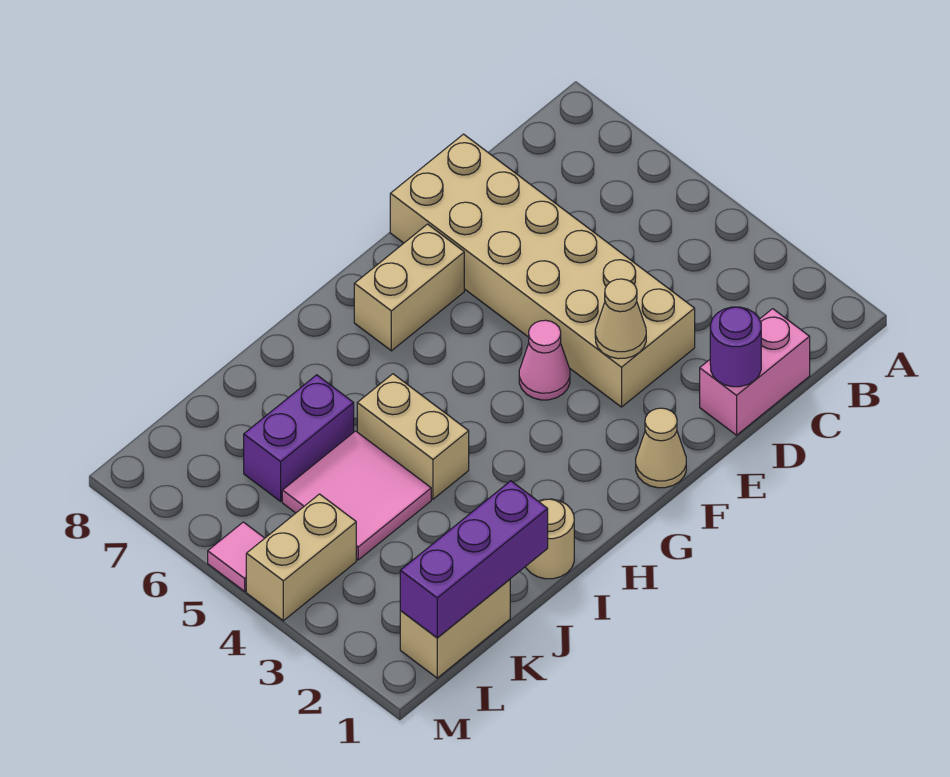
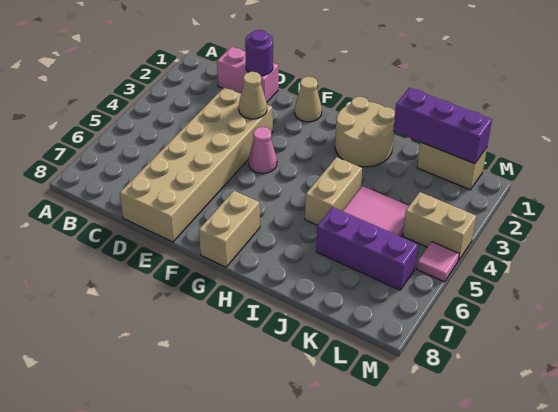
tan brick F7:G7 level 1 -> tan brick G7:G8 level 1
tan round brick I1 level 1 -> tan round brick H1:I2 level 1
purple brick J6:K6 level 1 -> purple brick J6:L6 level 1

